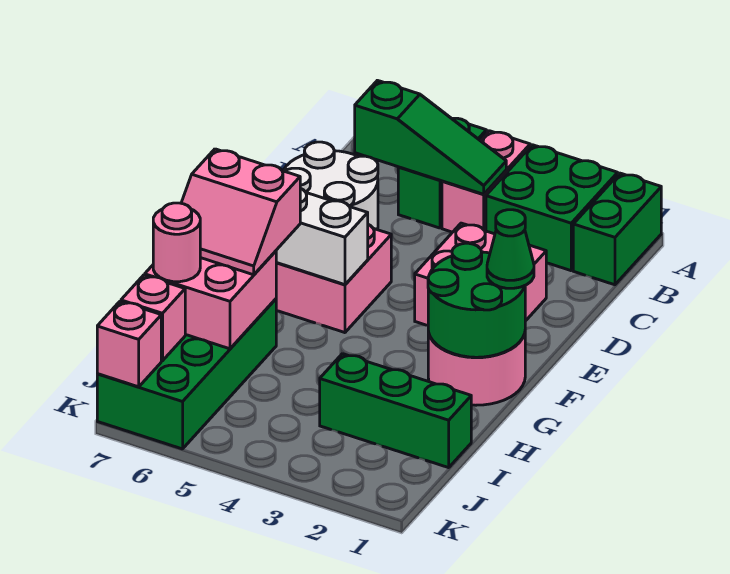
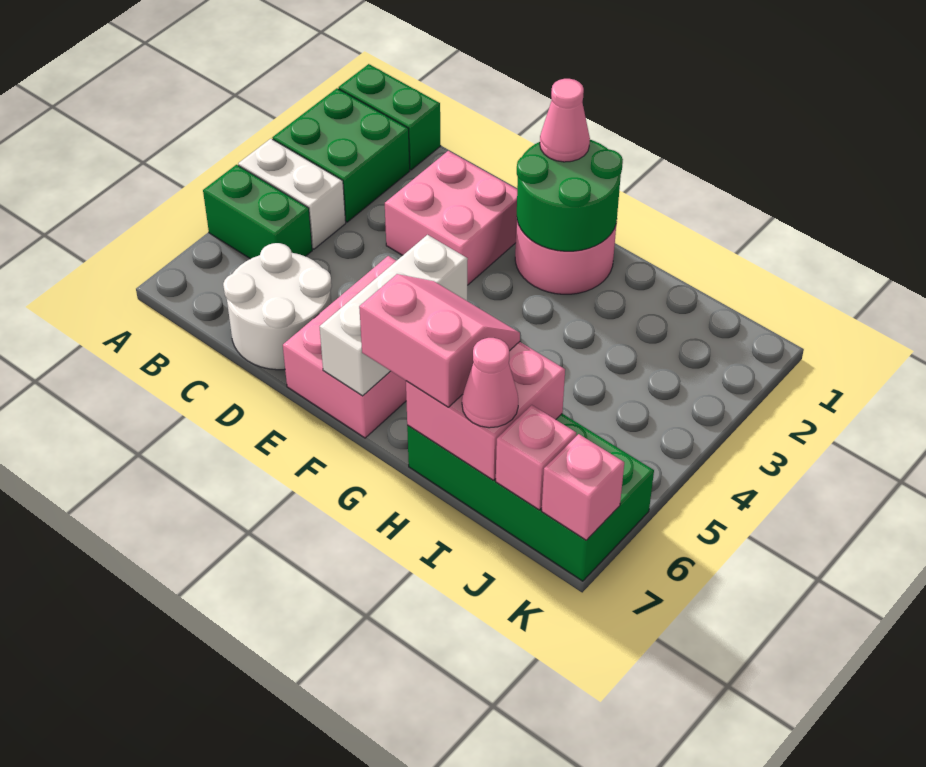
pink brick A4:B4 level 1 -> white brick A4:B4 level 1
green slope B4:B6 level 2 top 6 -> none
green cone F1 level 3 -> pink cone F1 level 3
pink slope G6:H7 level 3 top G -> pink slope G6:H7 level 3 top 7
green brick I1:I3 level 1 -> none
pink round brick I7 level 3 -> pink cone I7 level 3

